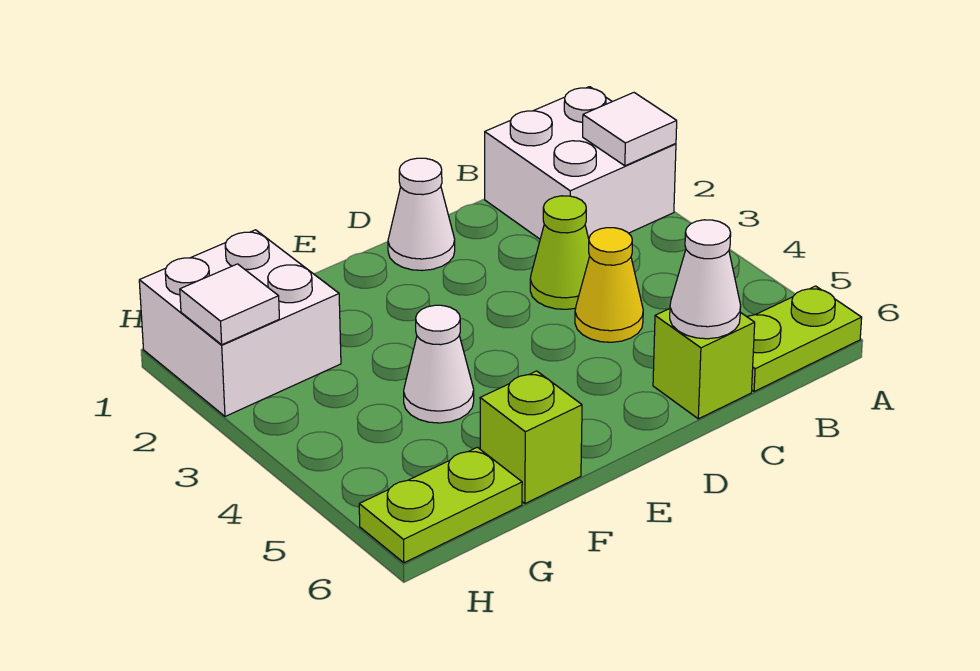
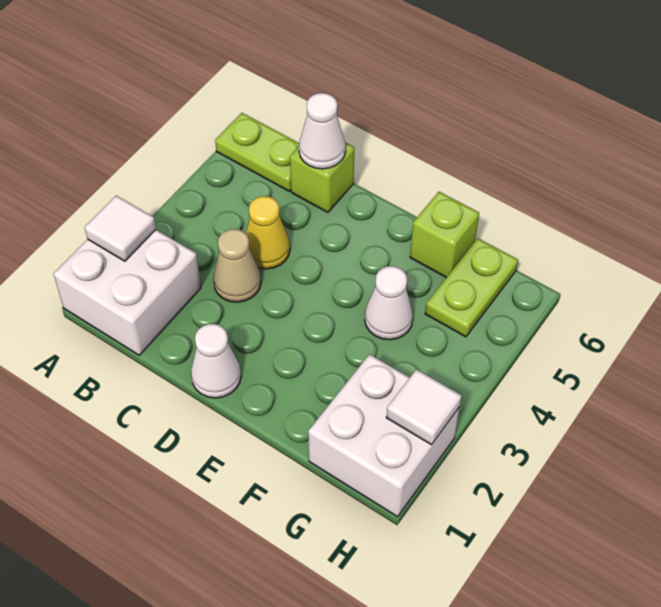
lime cone C3 level 1 -> tan cone C3 level 1
lime plate G6:H6 level 1 -> lime plate G5:G6 level 1

